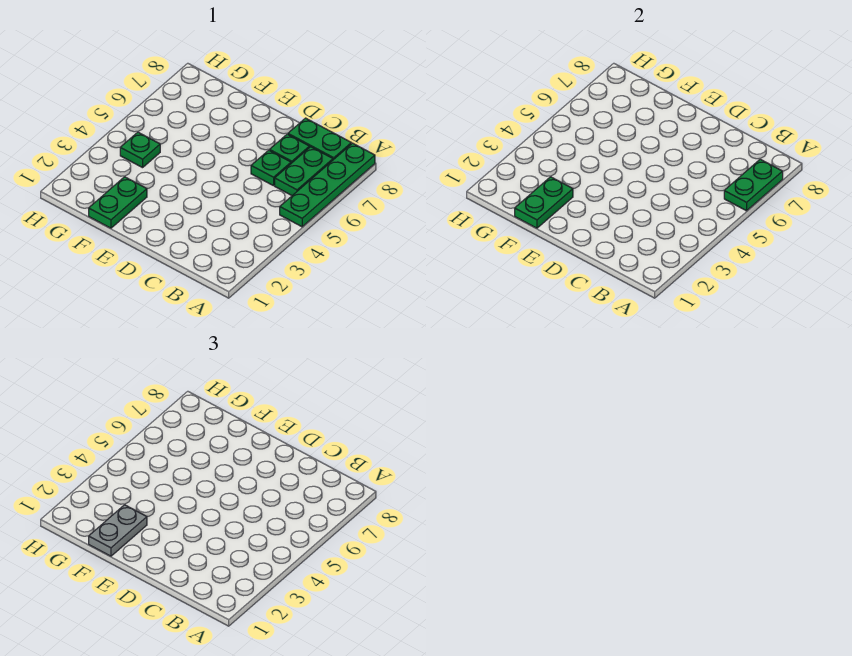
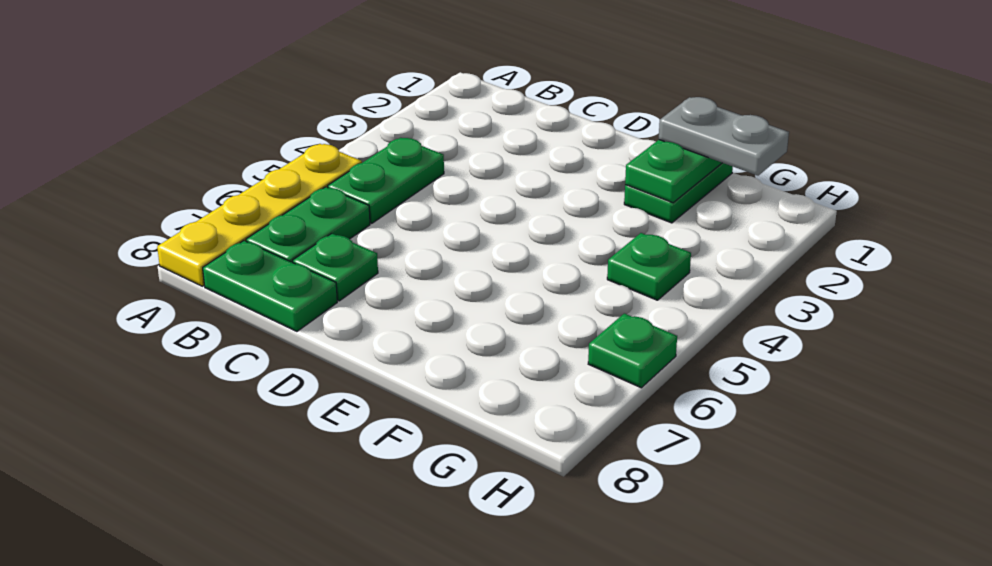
green plate A5:A8 level 1 -> yellow plate A5:A8 level 1
green plate A6:A7 level 2 -> green plate B4:B5 level 1
green plate C6 level 1 -> green plate H6 level 1
grey plate F1:F2 level 3 -> grey plate F1:G1 level 3

